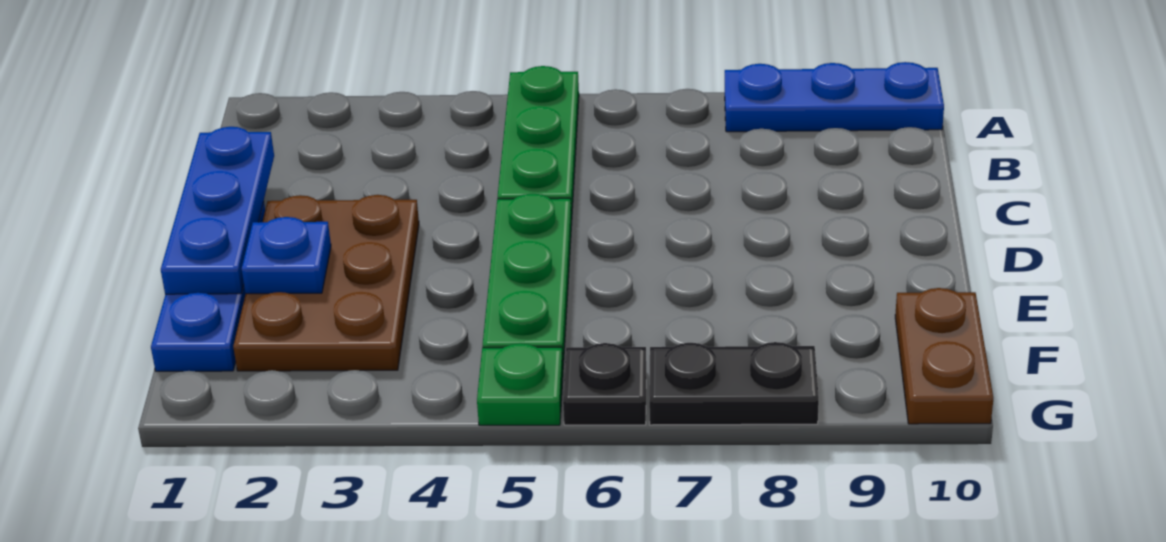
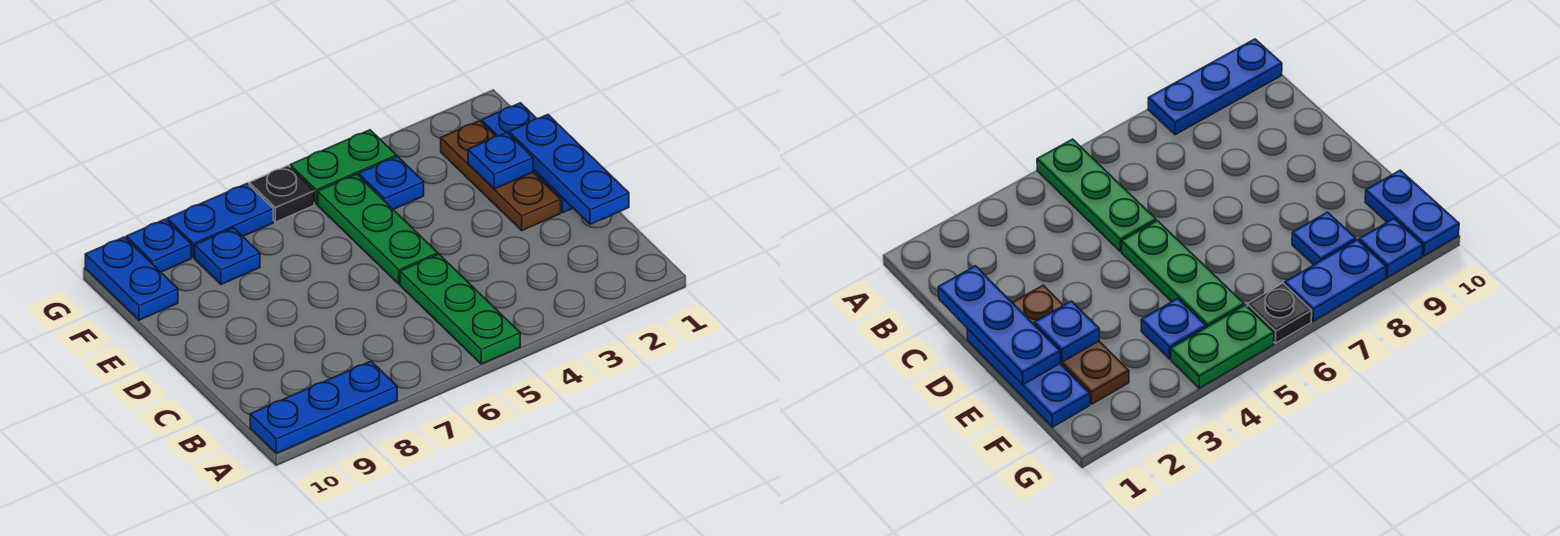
brown plate D2:F3 level 1 -> brown plate D2:F2 level 1
none -> blue plate F4 level 1
none -> blue plate F8 level 1
brown plate F10:G10 level 1 -> blue plate F10:G10 level 1
green plate G5 level 1 -> green plate G4:G5 level 1
black plate G7:G8 level 1 -> blue plate G7:G8 level 1
none -> blue plate G9 level 1

